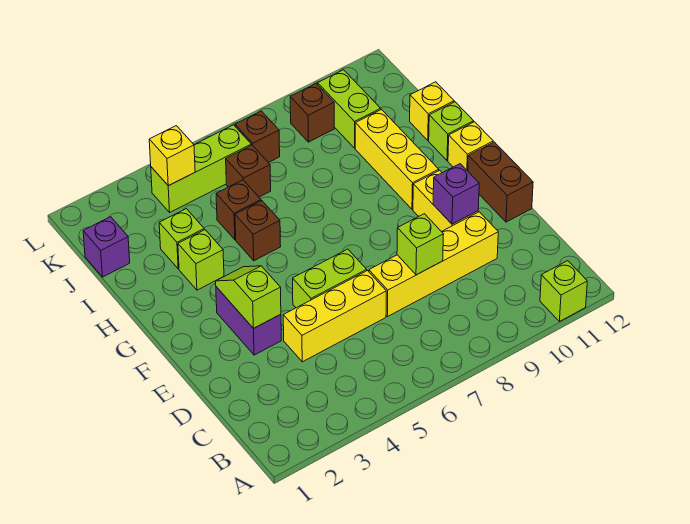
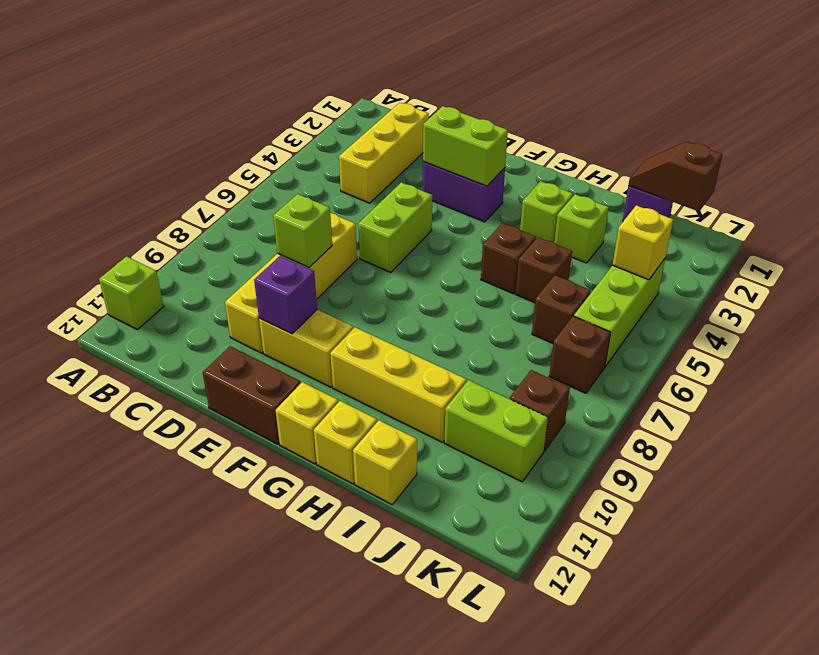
yellow brick D4:D6 level 1 -> yellow brick C2:C4 level 1
lime slope E3:F3 level 2 top E -> lime brick E3:F3 level 2
lime brick H12 level 1 -> yellow brick H12 level 1
none -> brown slope J1:K1 level 2 top K

